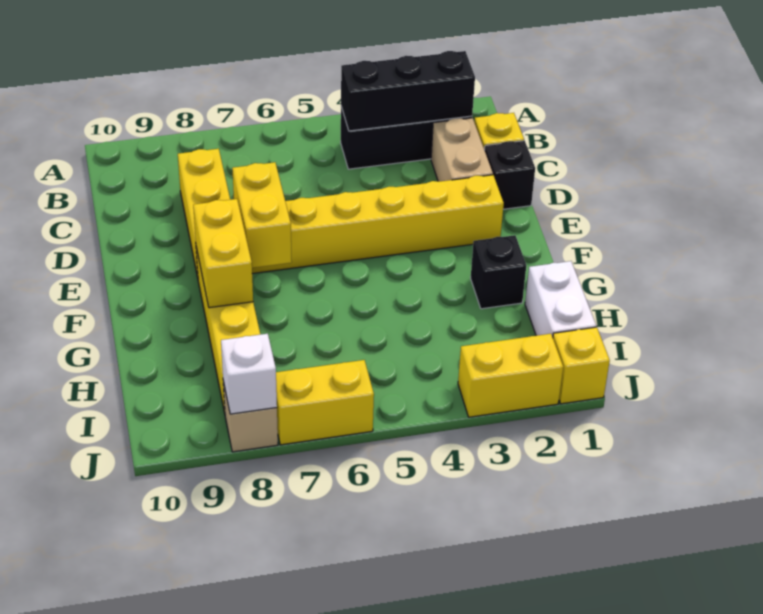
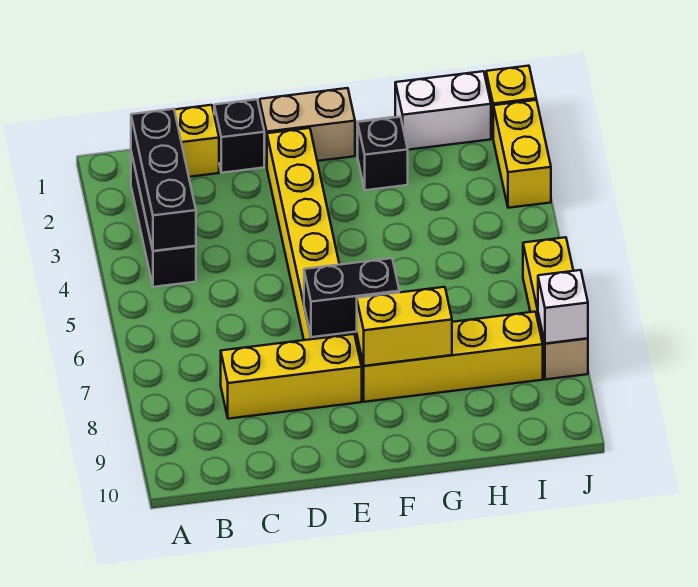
tan brick C2:D2 level 1 -> tan brick E1:F1 level 1
yellow brick E7:F7 level 2 -> black brick E7:F7 level 2

